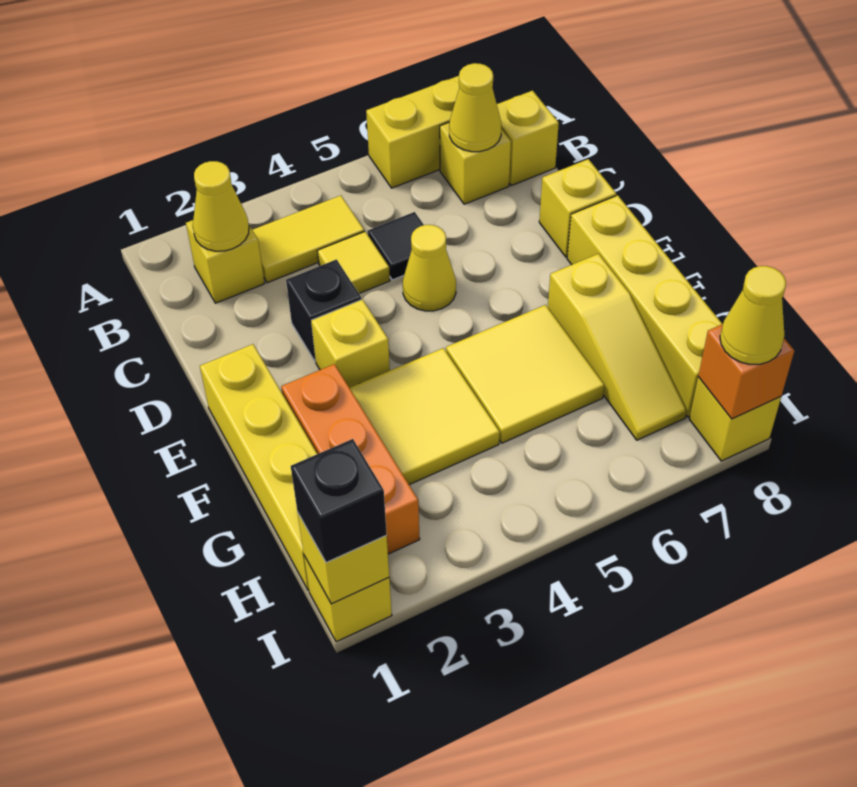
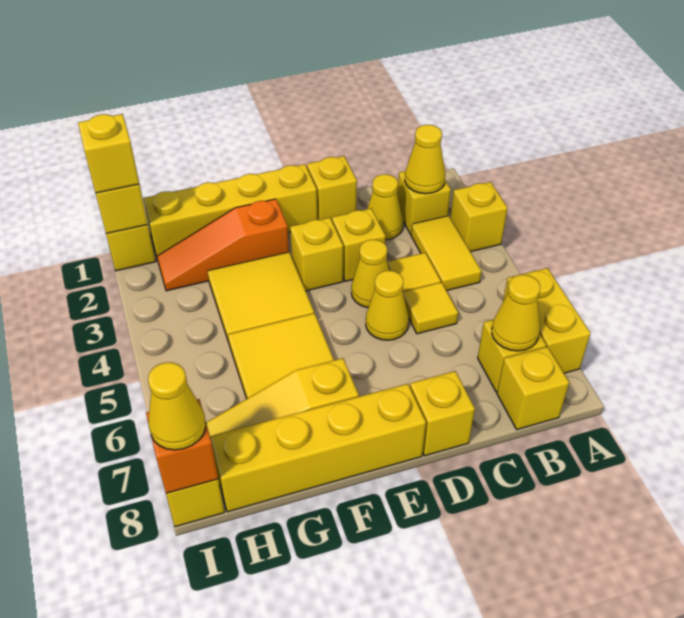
none -> yellow brick A3 level 1
none -> yellow cone C2 level 1
black tile C5 level 1 -> yellow tile C5 level 1
none -> yellow brick D1 level 1
black brick D3 level 1 -> yellow brick D3 level 1
none -> yellow cone D4 level 1
orange brick F2:H2 level 1 -> orange slope F2:H2 level 1 top F
black brick I1 level 3 -> yellow brick I1 level 3

